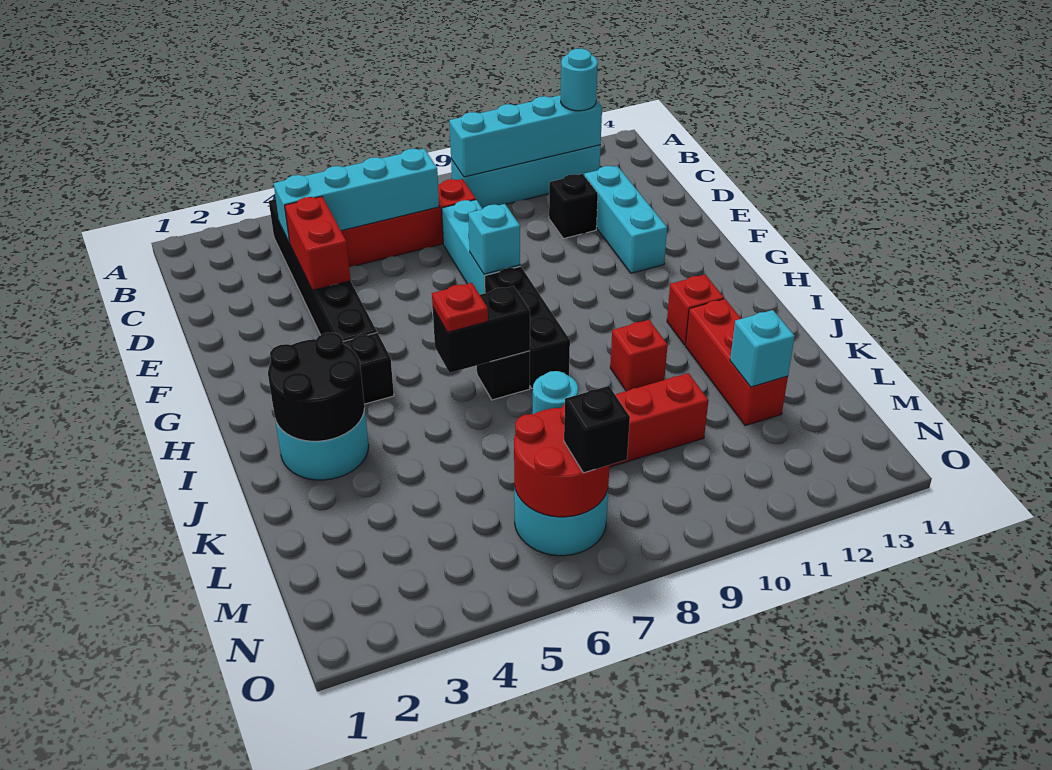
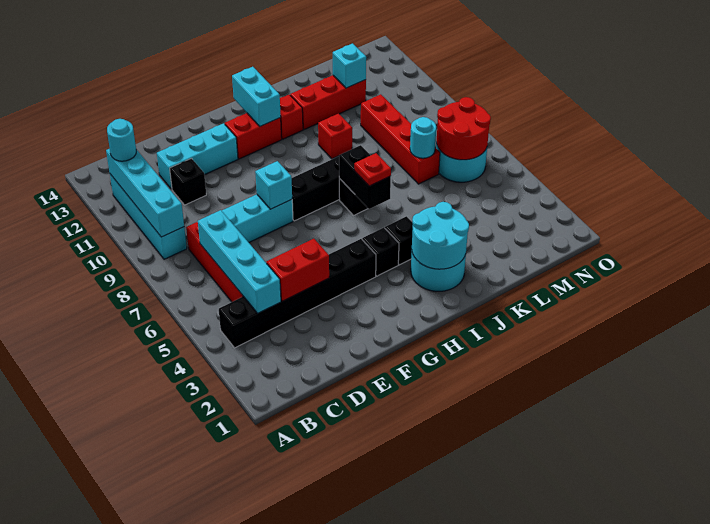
none -> red brick G12:H12 level 1
none -> cyan brick H12:H13 level 2
black round brick I2:J3 level 2 -> cyan round brick I2:J3 level 2
black brick N7 level 3 -> black brick I4 level 1

